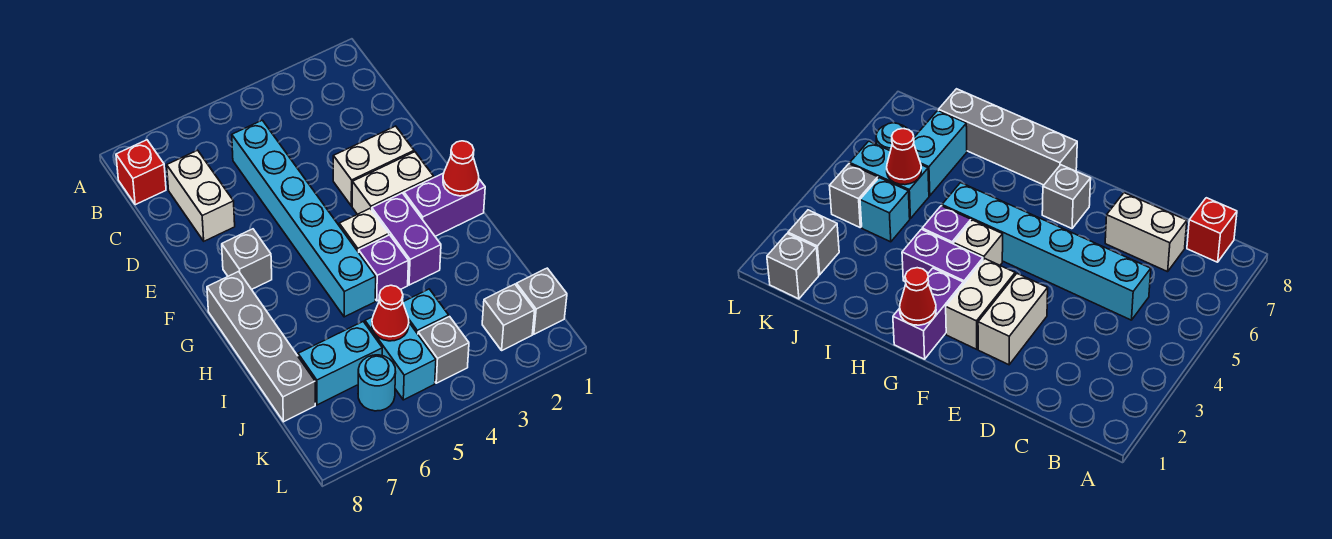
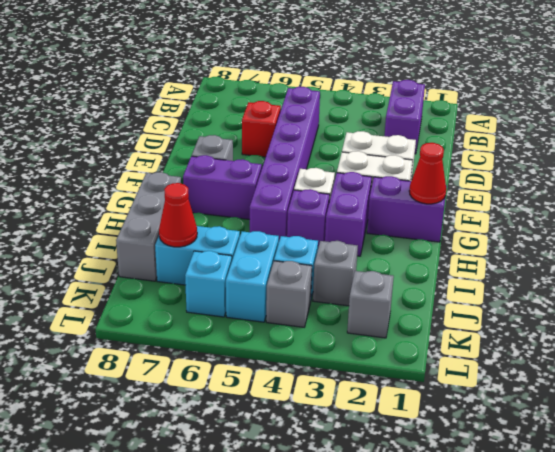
none -> purple brick B2:C2 level 1
red brick B8 level 1 -> red brick D6 level 1
cyan brick C5:H5 level 1 -> purple brick C5:H5 level 1
white brick C7:D7 level 1 -> none
none -> purple brick G6:G7 level 1
grey brick G8:J8 level 1 -> grey brick H8:J8 level 1
red cone J5 level 2 -> red cone J7 level 2
grey brick K1 level 1 -> grey brick J3 level 1
cyan round brick K6 level 1 -> cyan brick K6 level 1

